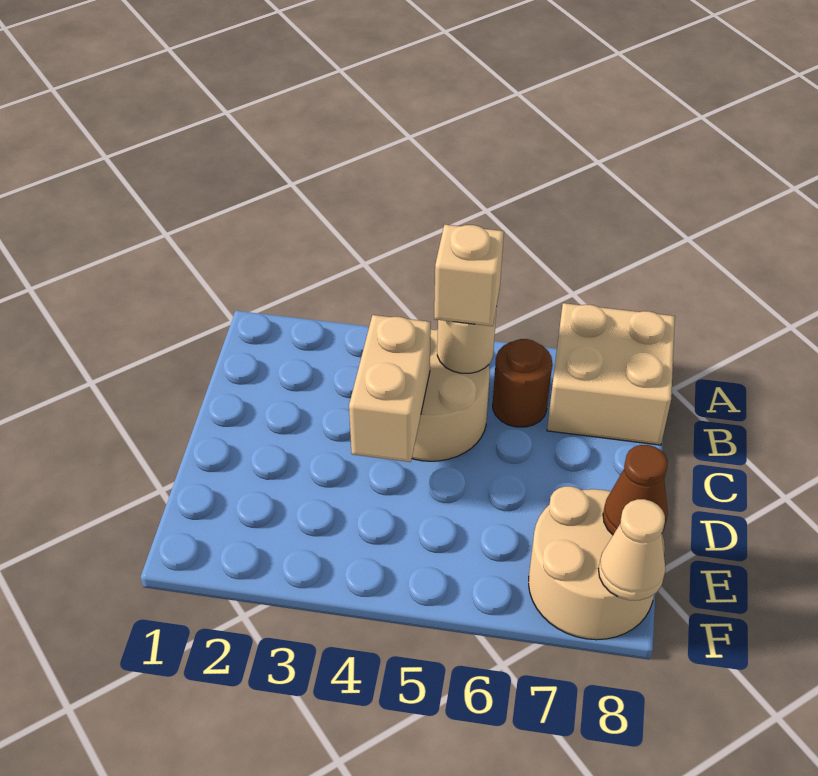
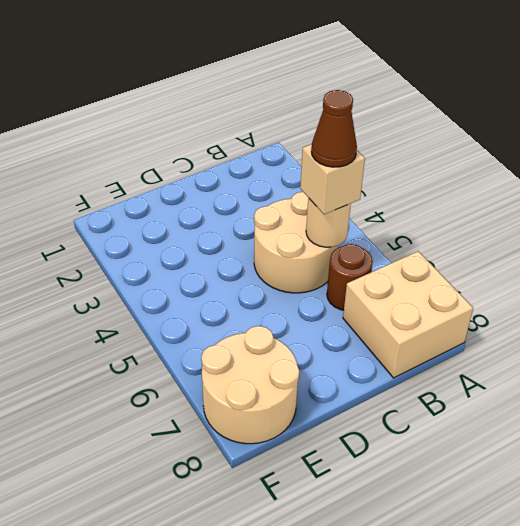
tan brick C4:D4 level 2 -> none
brown cone E8 level 2 -> brown cone B5 level 4
tan cone F8 level 2 -> none

